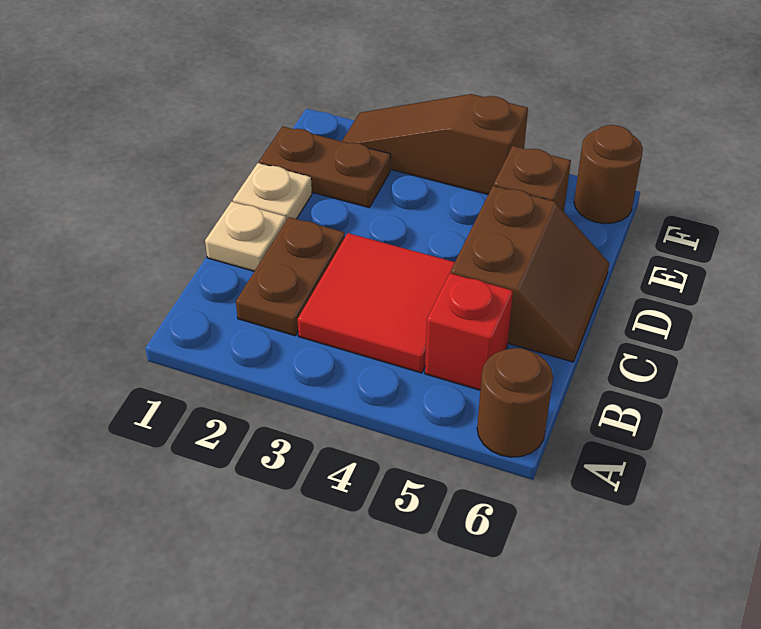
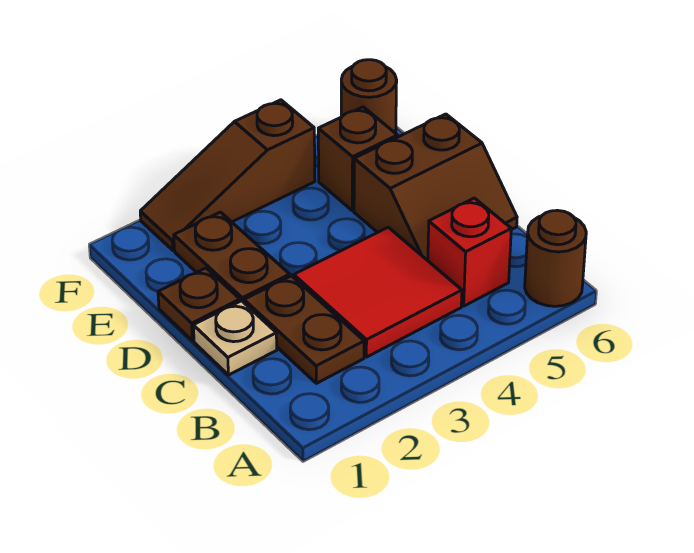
brown slope C5:D6 level 1 top 5 -> brown slope C5:D6 level 1 top D
tan plate D1 level 1 -> brown plate D1 level 1
brown plate E1:E2 level 1 -> brown plate D2:E2 level 1

